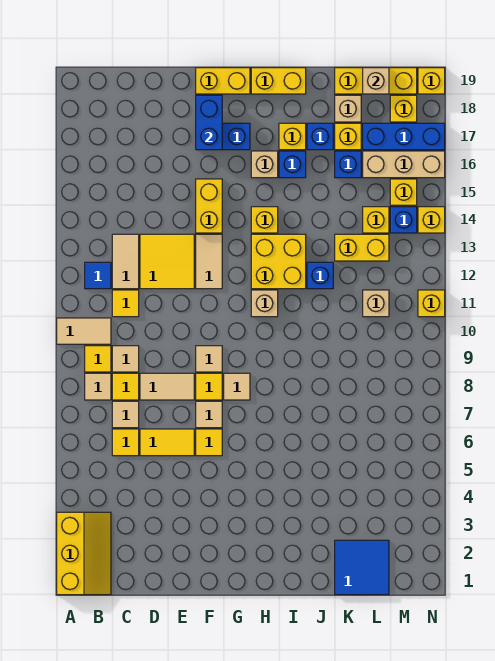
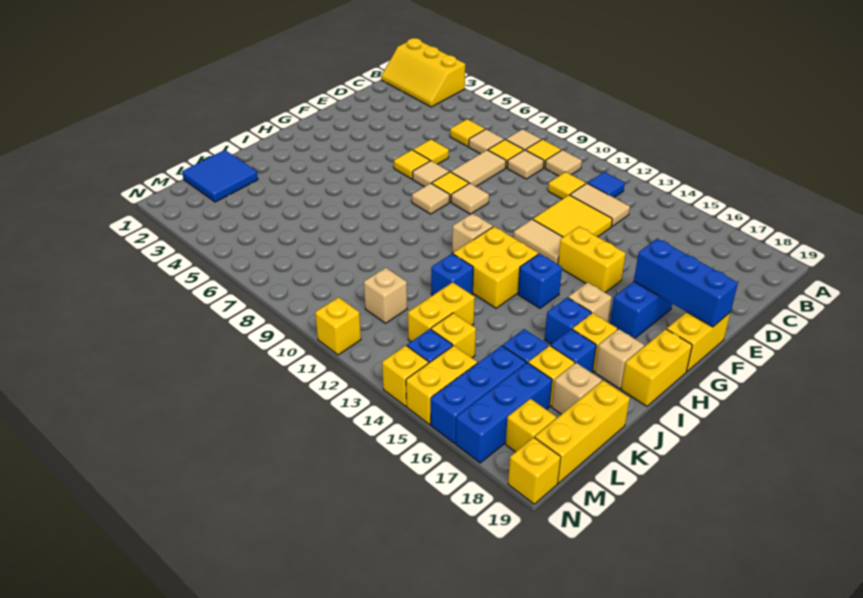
tan tile A10:B10 level 1 -> tan tile B10 level 1
yellow tile D6:E6 level 1 -> yellow tile E6 level 1
blue brick F17:F18 level 2 -> blue brick F17:F19 level 2
yellow brick H14 level 1 -> blue brick H14 level 1
tan brick L16:N16 level 1 -> blue brick L16:N16 level 1
tan brick L19 level 2 -> tan brick I18 level 1
yellow brick M15 level 1 -> yellow brick M15:N15 level 1

